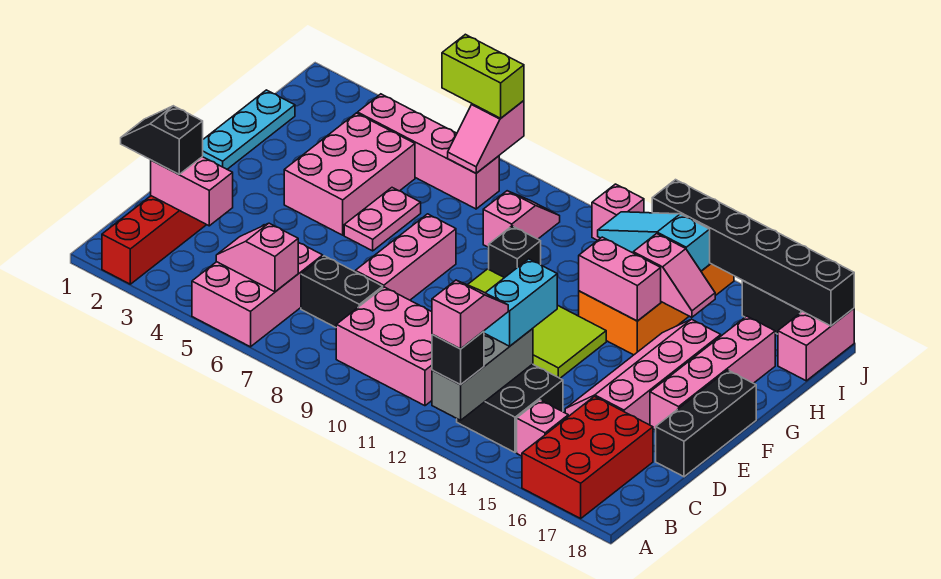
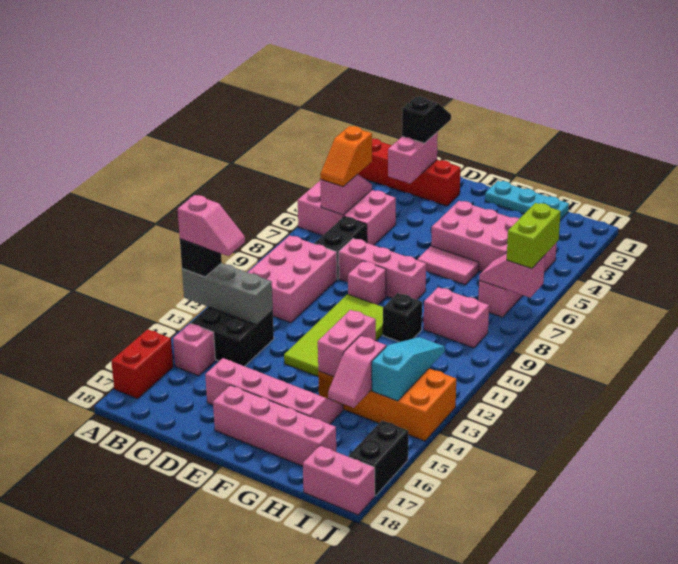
red brick A16:C17 level 1 -> red brick A16:A17 level 1
none -> orange slope B5:B6 level 3 top 5
cyan brick C13:D13 level 3 -> none
black brick D18:F18 level 1 -> none
pink plate F6:G6 level 1 -> pink tile F6:G6 level 1
pink slope H9:I9 level 1 top H -> pink brick H9:I9 level 1
pink brick J11 level 1 -> pink brick E9 level 1
black brick J13:J18 level 2 -> none

